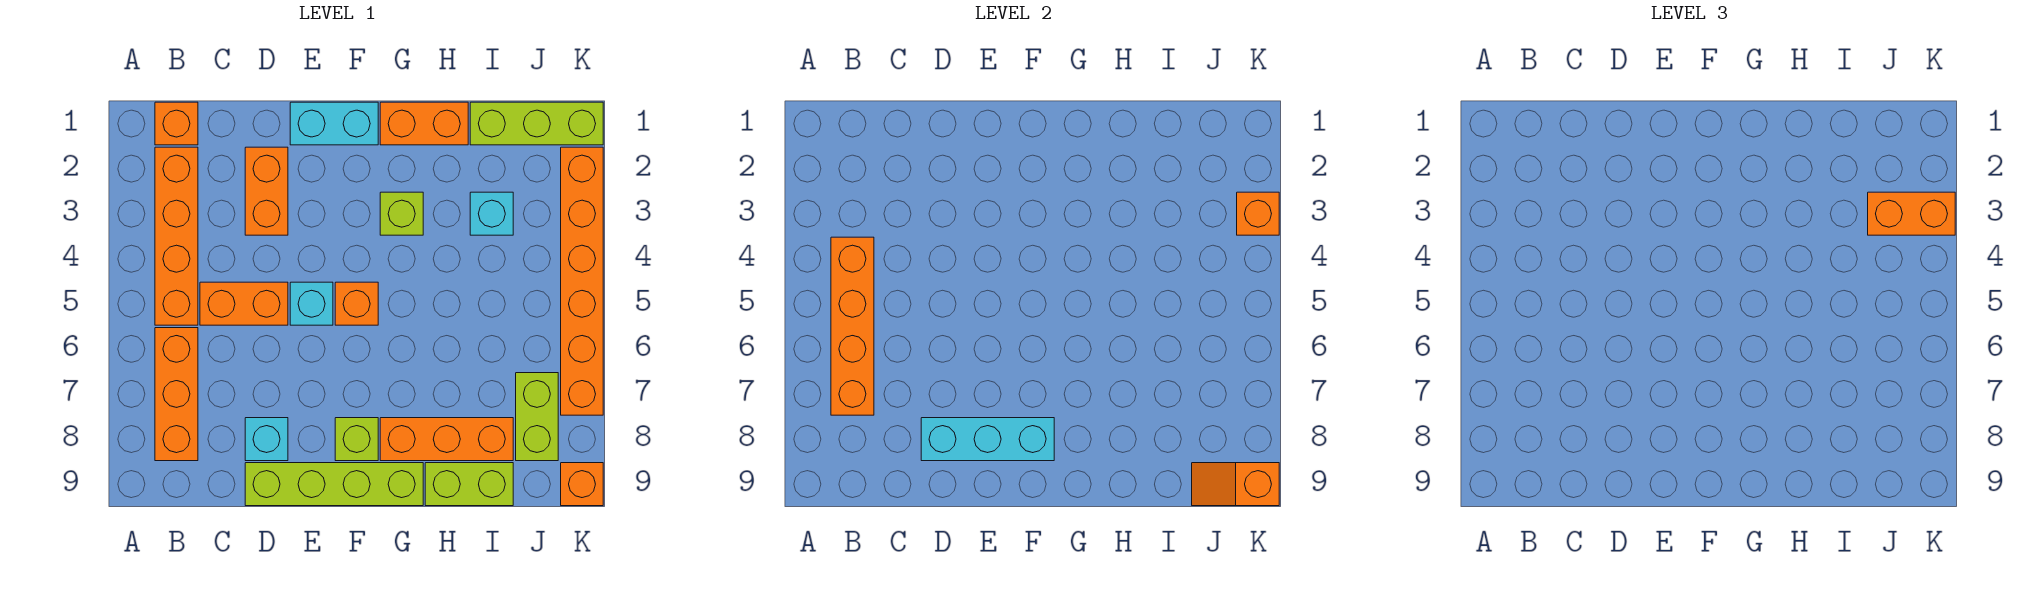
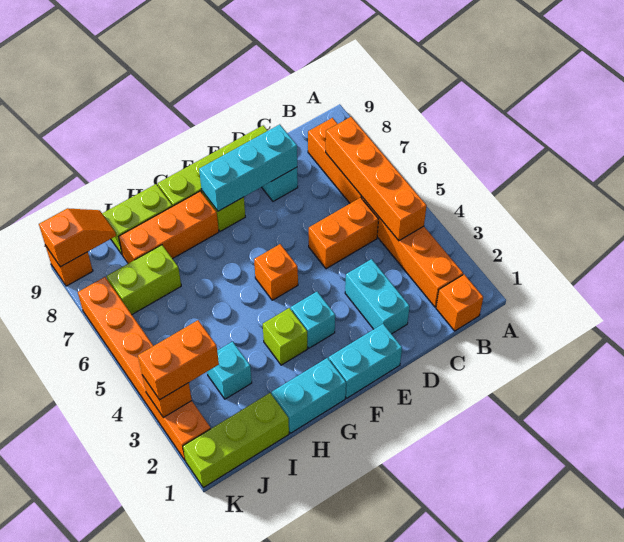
orange brick D2:D3 level 1 -> cyan brick D2:D3 level 1
cyan brick E5 level 1 -> cyan brick F3 level 1
orange brick G1:H1 level 1 -> cyan brick G1:H1 level 1
lime brick J7:J8 level 1 -> lime brick I7:J7 level 1

